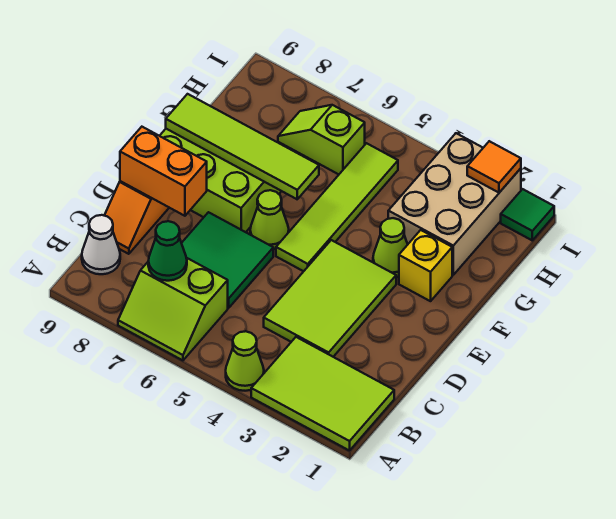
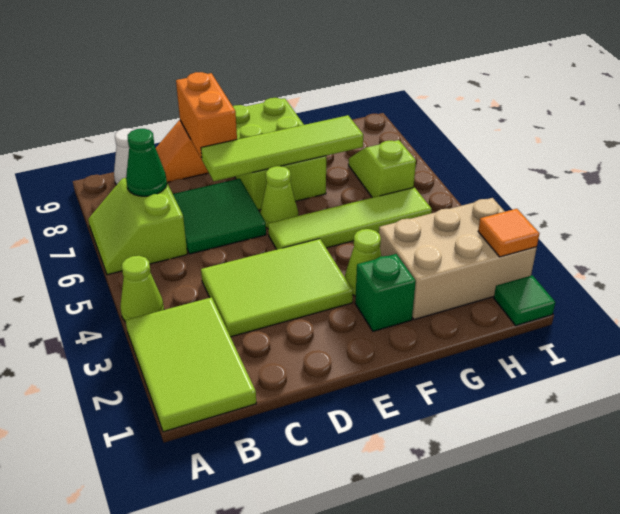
yellow brick F2 level 1 -> green brick F2 level 1
lime tile F6:F9 level 2 -> lime tile D7:G7 level 2

